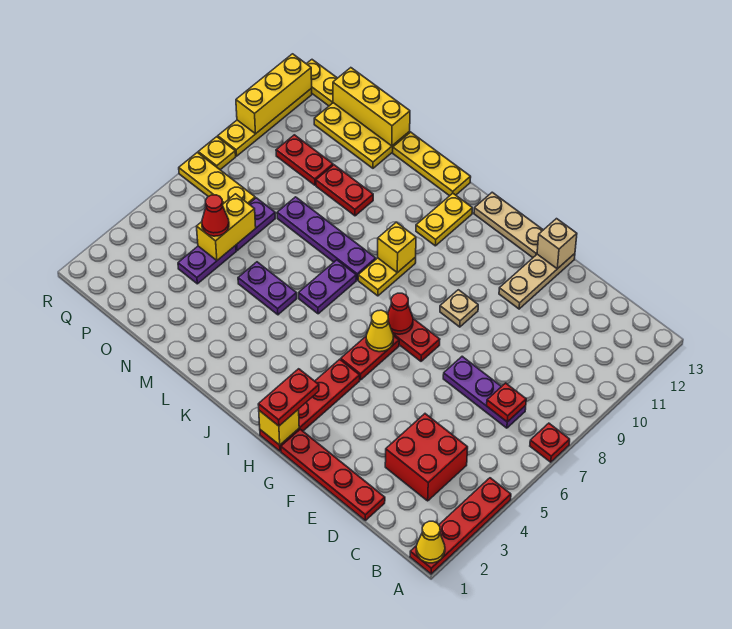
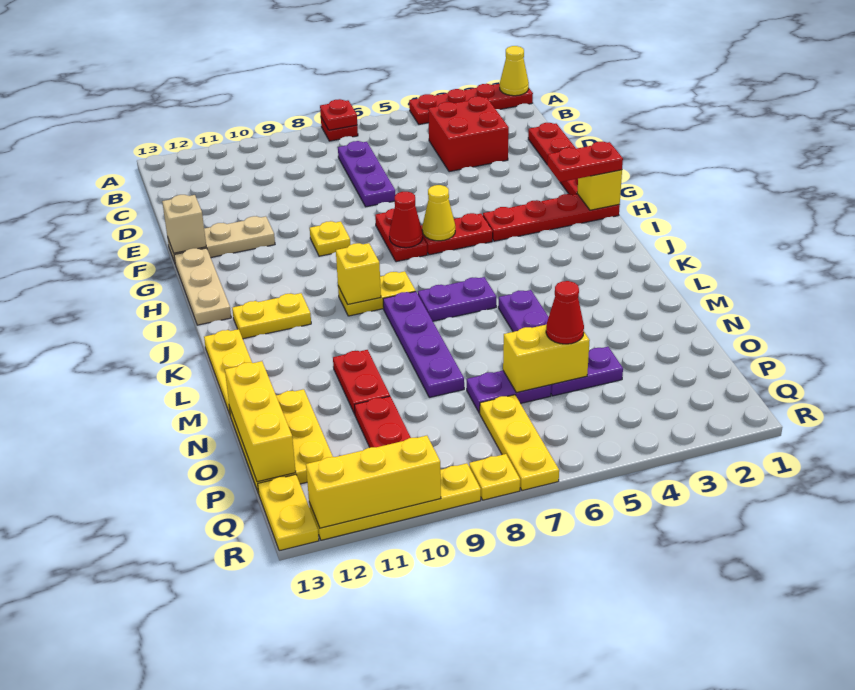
red plate C7 level 2 -> red plate A7 level 2
tan plate G9 level 1 -> yellow plate G9 level 1

